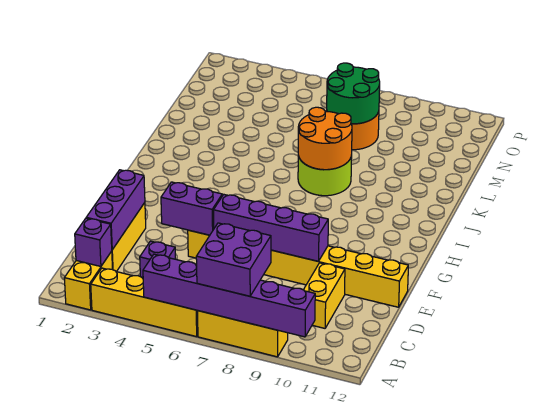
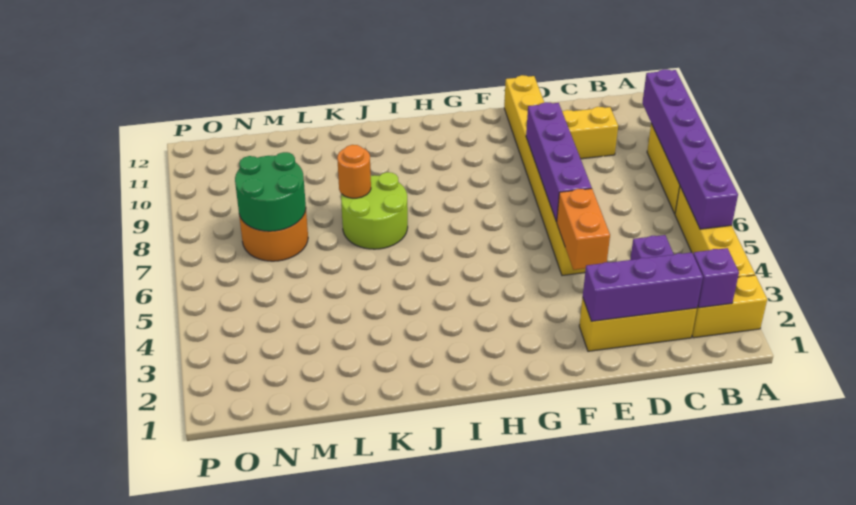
purple brick A7:B8 level 3 -> none
purple brick E4:E5 level 2 -> orange brick E4:E5 level 2
orange round brick J7:K8 level 2 -> orange round brick K8 level 2

